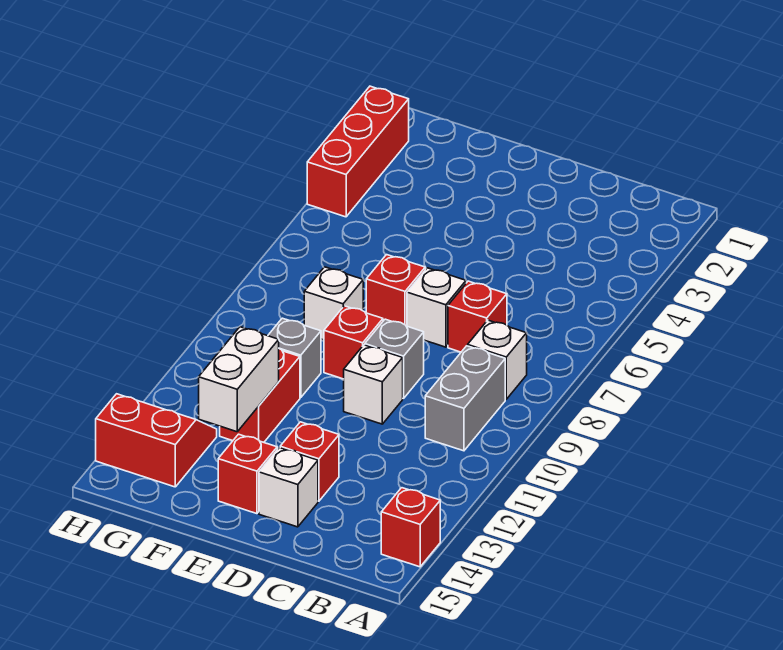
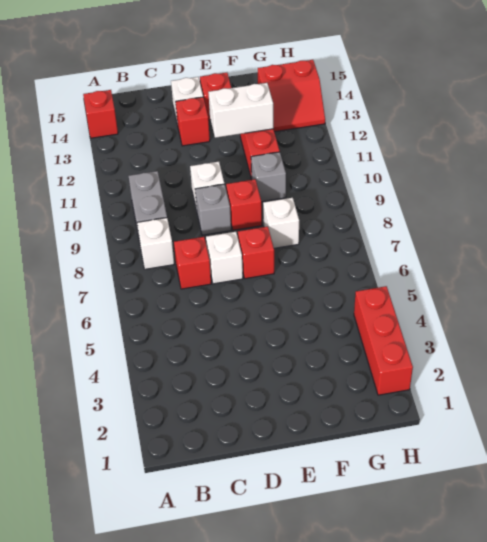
white brick F12:F13 level 2 -> white brick E12:F12 level 2

